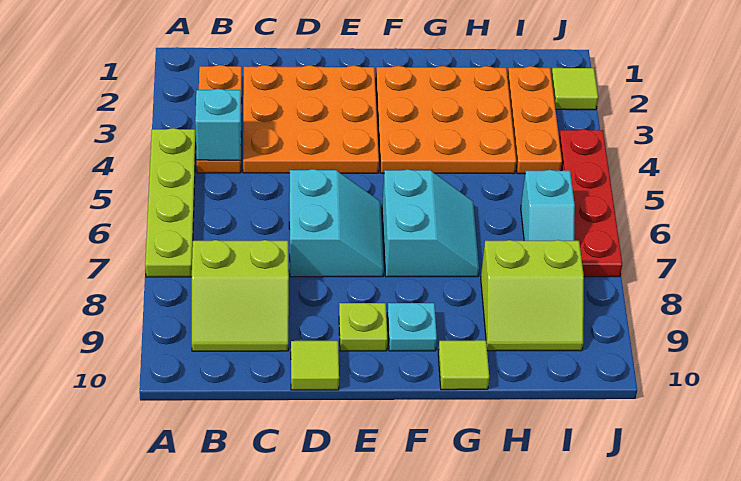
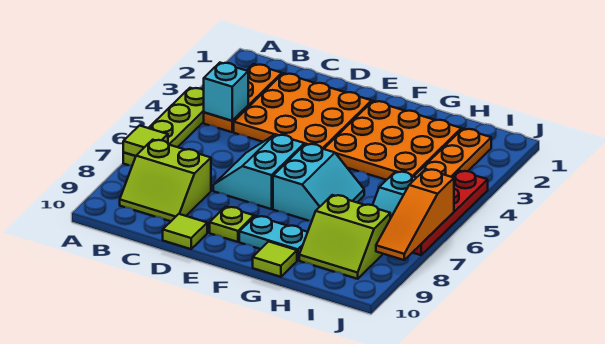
cyan slope D6:E7 level 1 top D -> cyan slope D6:E7 level 1 top E
cyan plate F9 level 1 -> cyan plate F9:G9 level 1
lime tile J2 level 1 -> lime tile A7 level 2
none -> orange slope J6:J8 level 2 top 6

